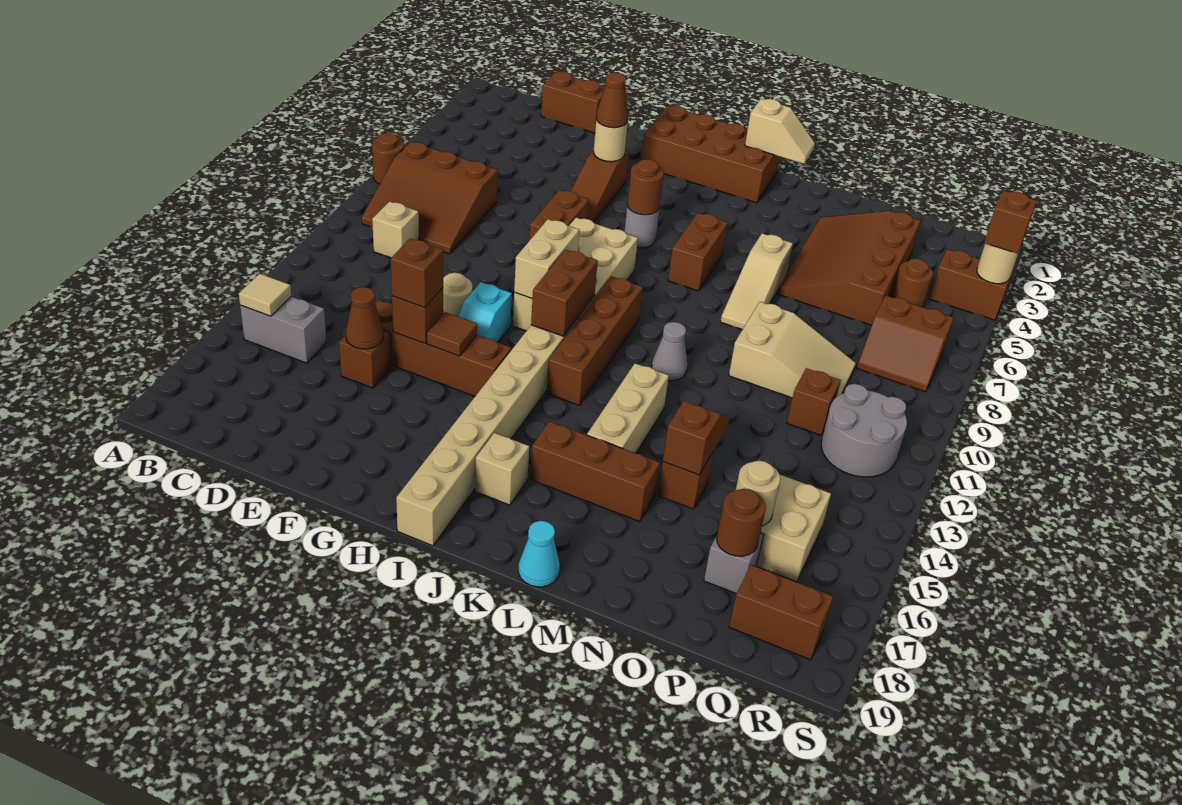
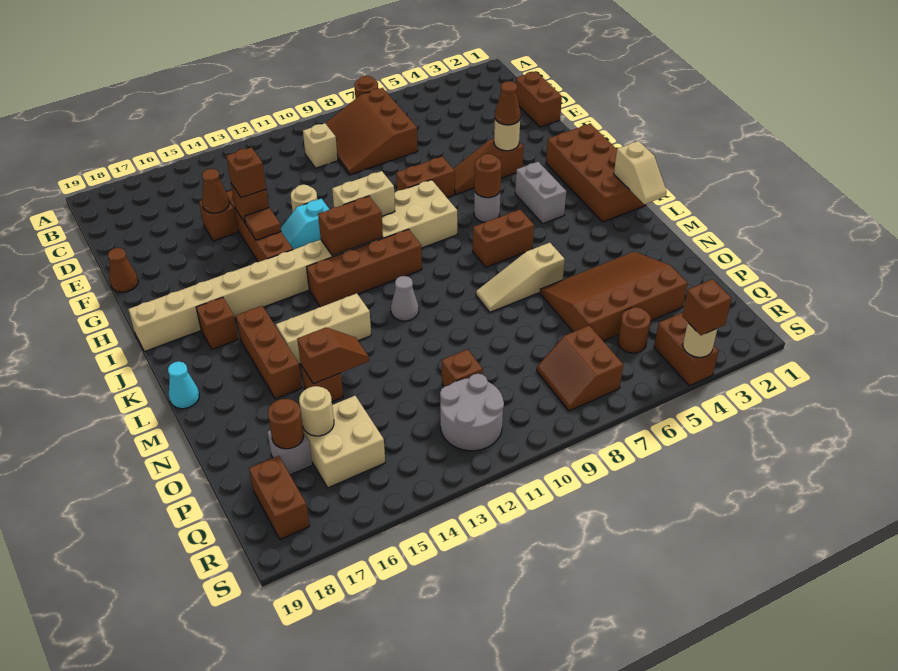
grey brick B15:C15 level 1 -> grey brick I4:J4 level 1
tan tile B15 level 2 -> none
none -> brown cone F19 level 1
tan brick J17 level 1 -> brown brick J17 level 1
tan slope N9:P10 level 1 top N -> none

